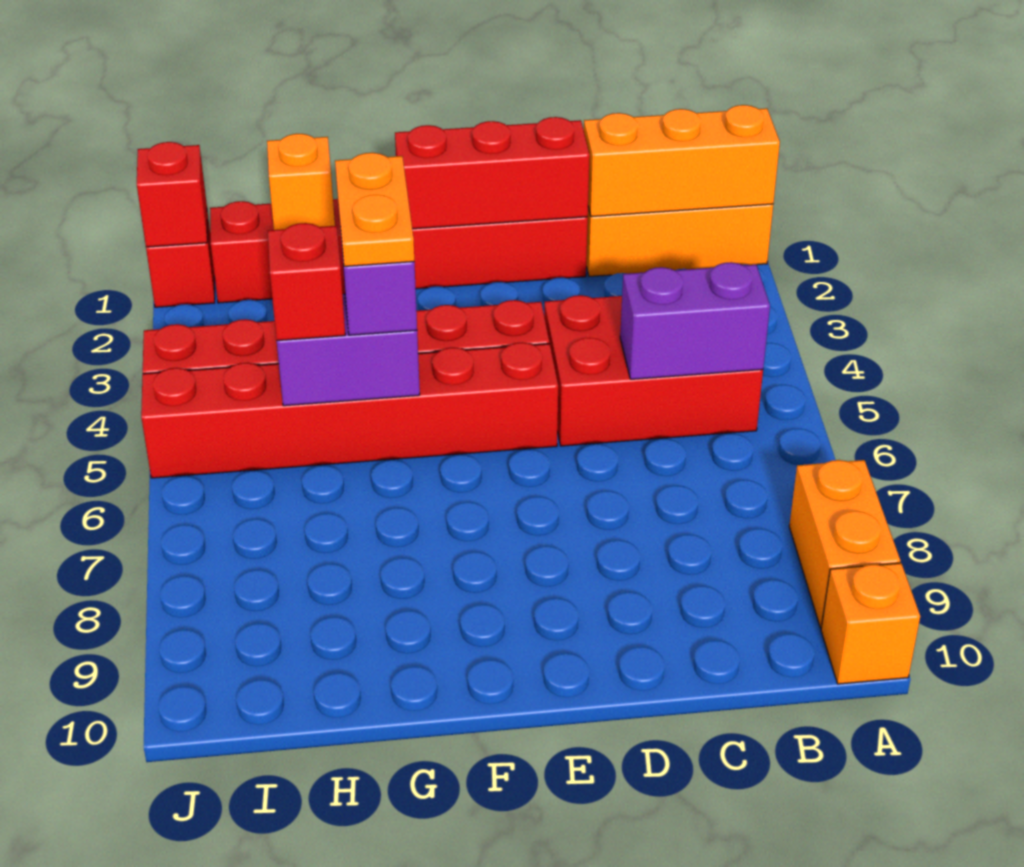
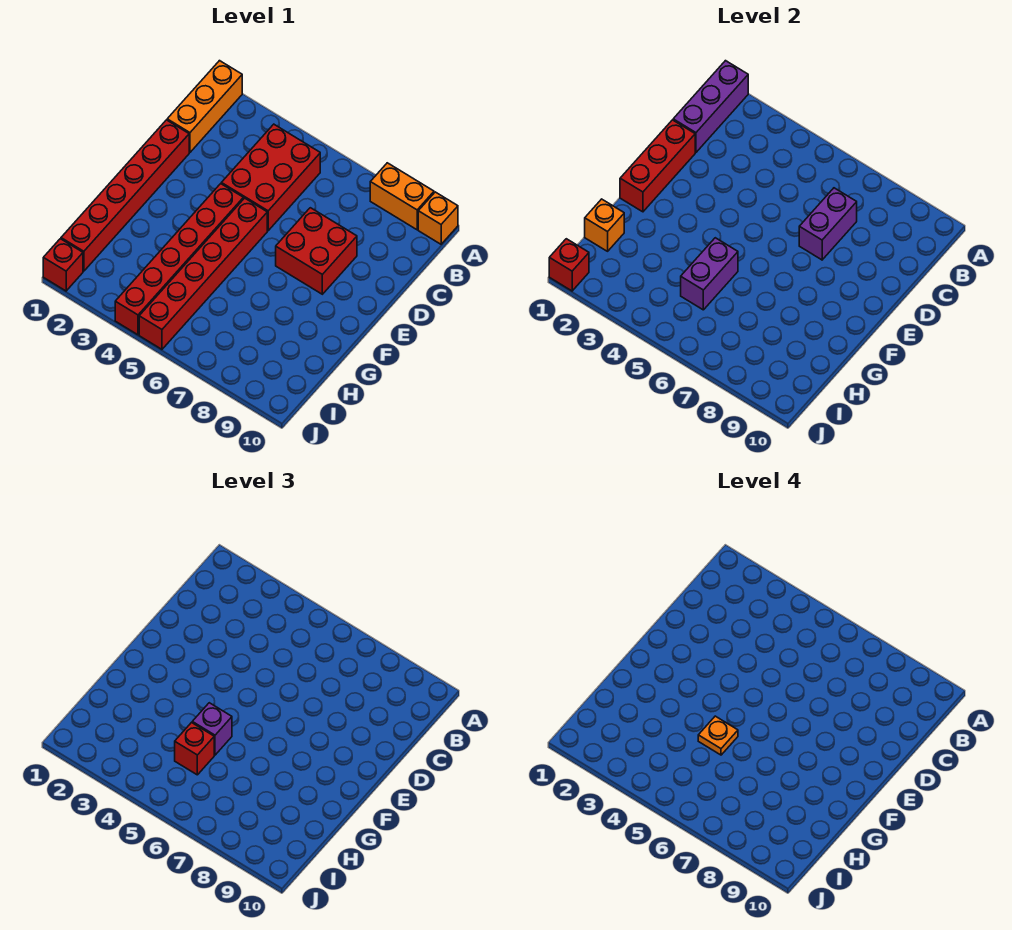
orange brick A1:C1 level 2 -> purple brick A1:C1 level 2
purple brick B5:C5 level 2 -> purple brick C7:D7 level 2
none -> red brick D7:E8 level 1
orange plate G4:G5 level 4 -> orange plate G5 level 4

